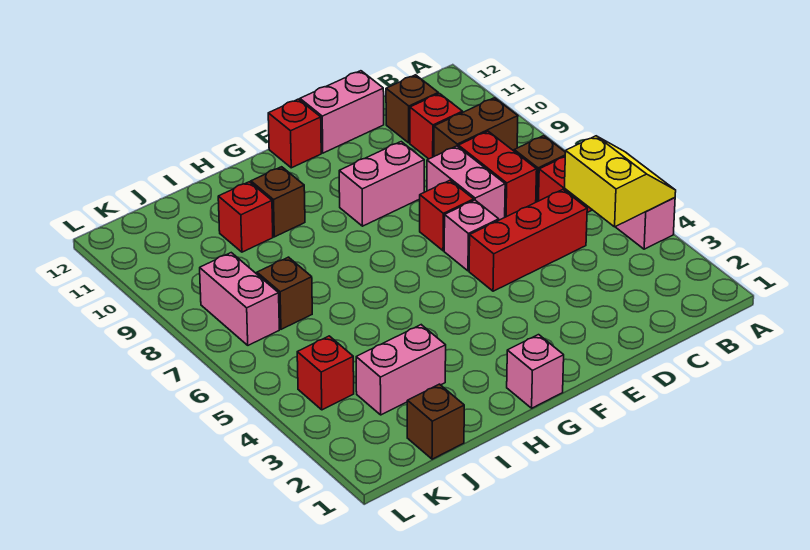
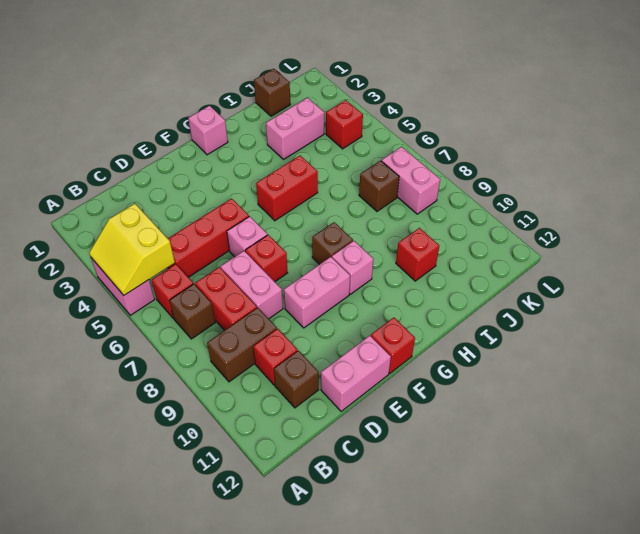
none -> red brick G5:H5 level 1
none -> pink brick G9 level 1
brown brick H10 level 1 -> brown brick G8 level 1

